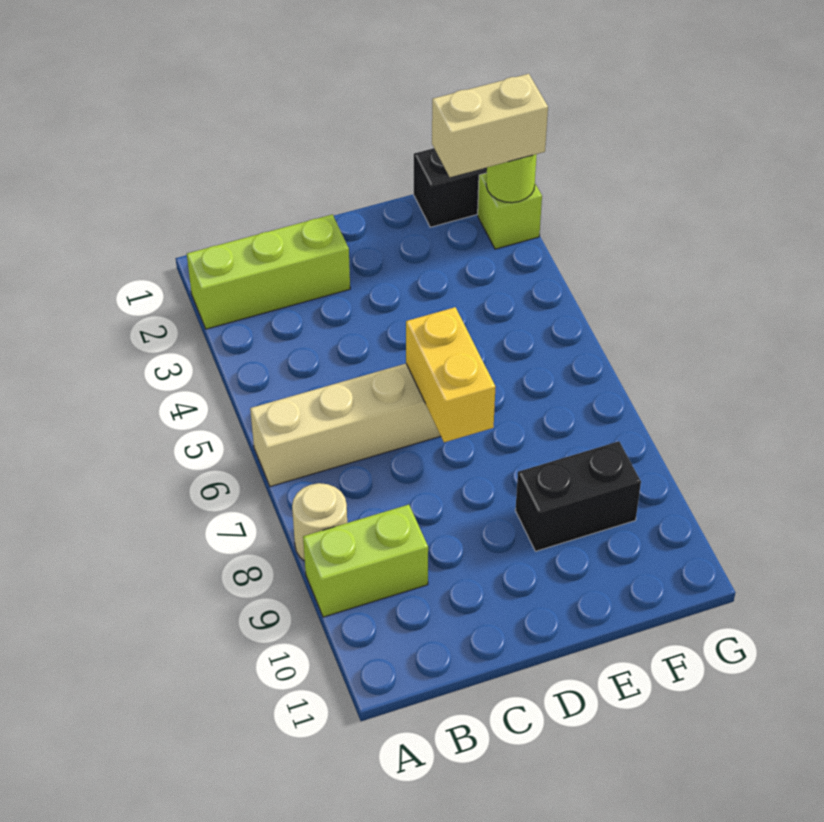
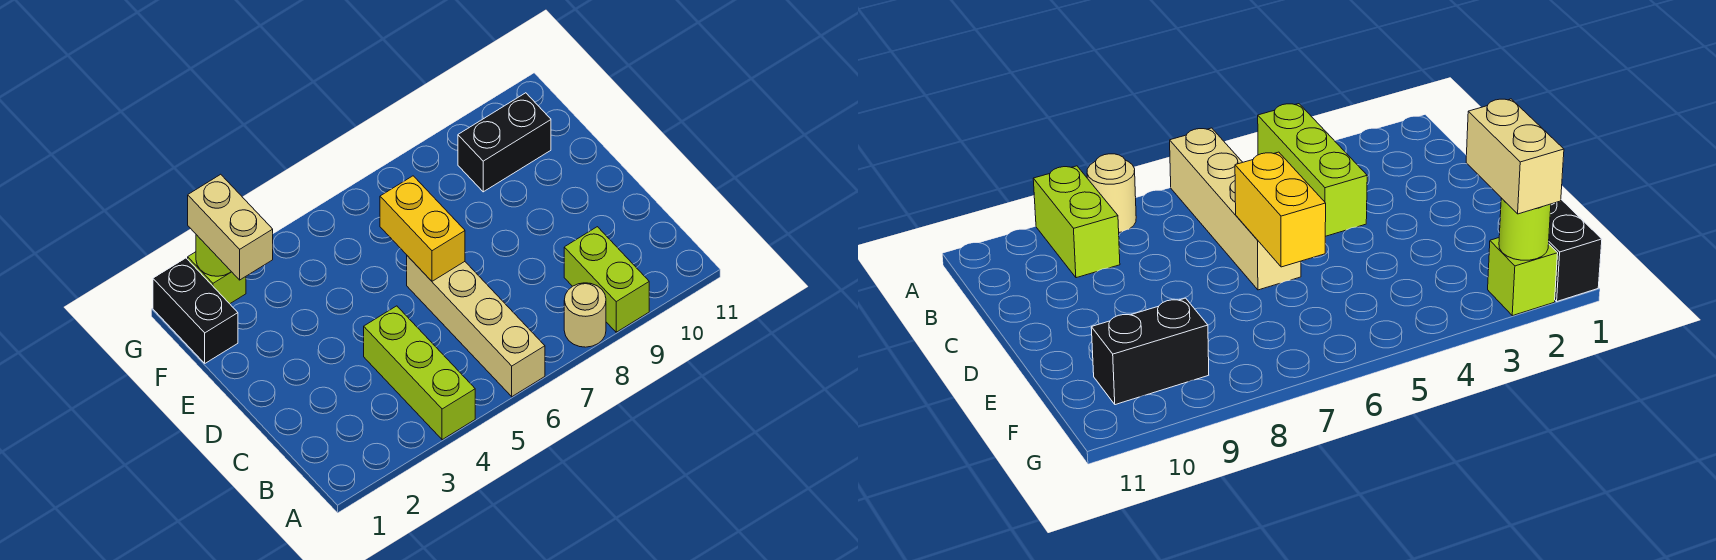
lime brick A2:C2 level 1 -> lime brick A4:C4 level 1
yellow brick D6:D7 level 2 -> yellow brick D6:E6 level 2
black brick E9:F9 level 1 -> black brick F9:F10 level 1

